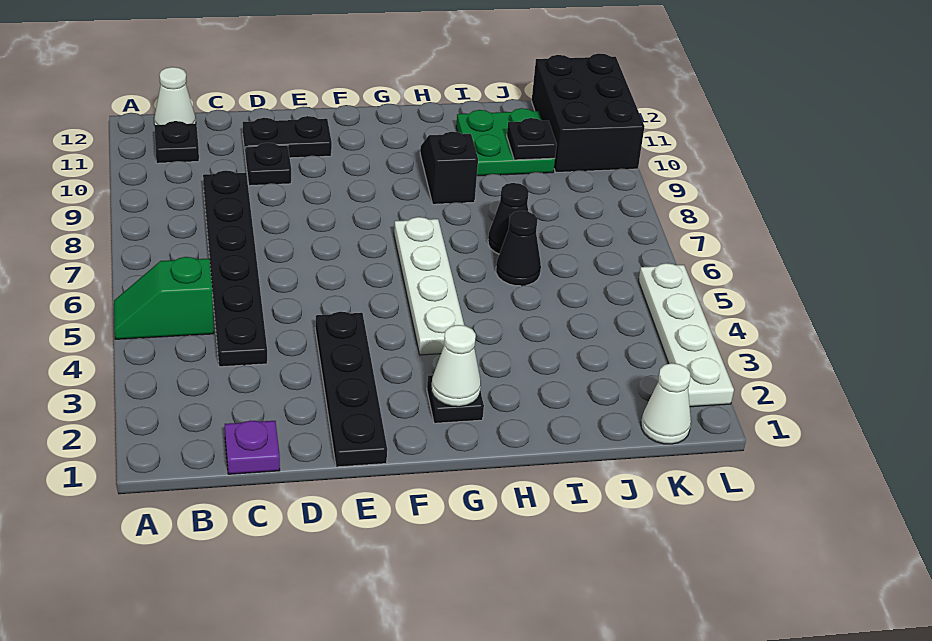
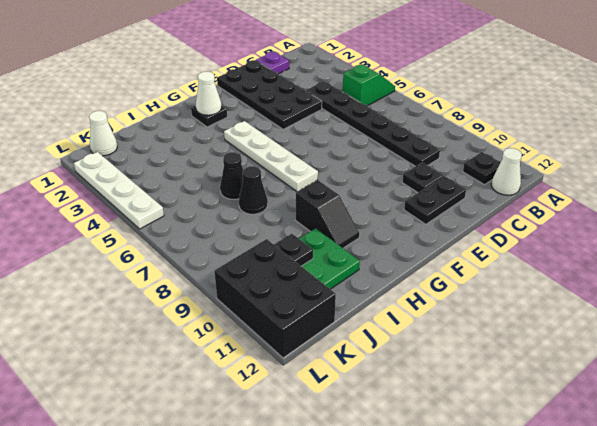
black plate E1:E4 level 1 -> black plate D1:E4 level 1

